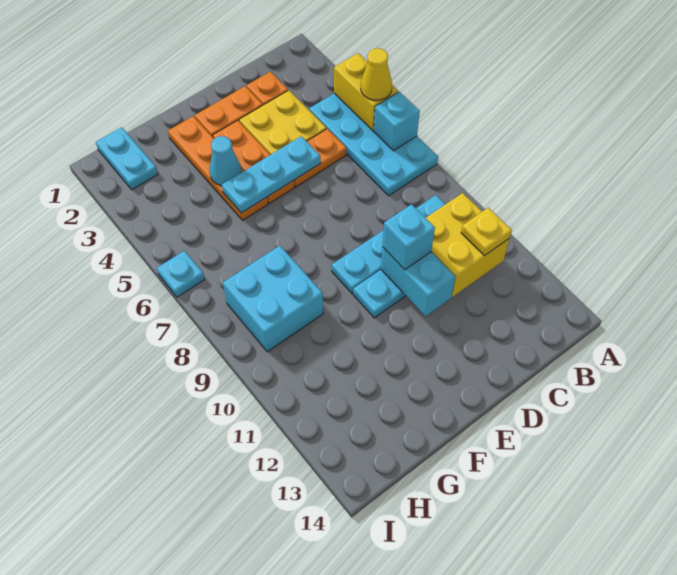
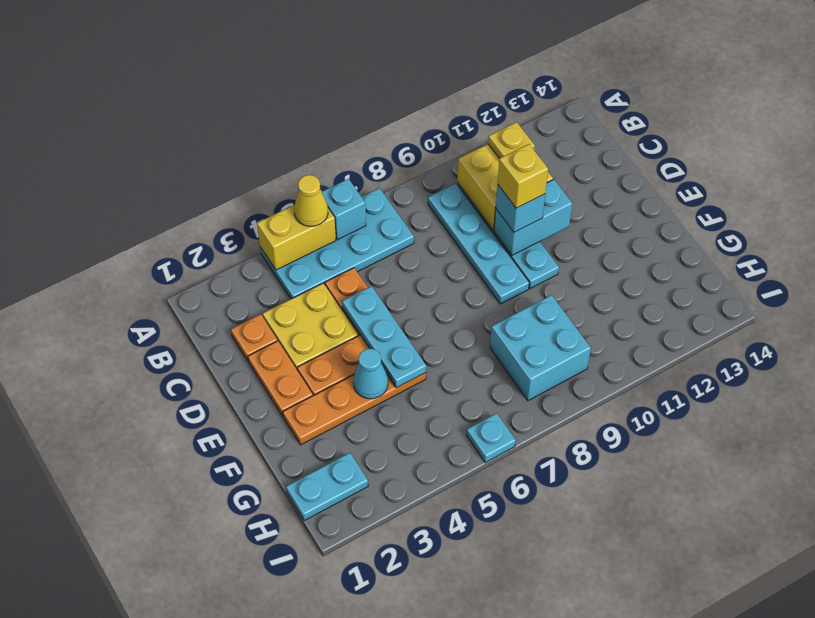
none -> yellow brick D10 level 4

